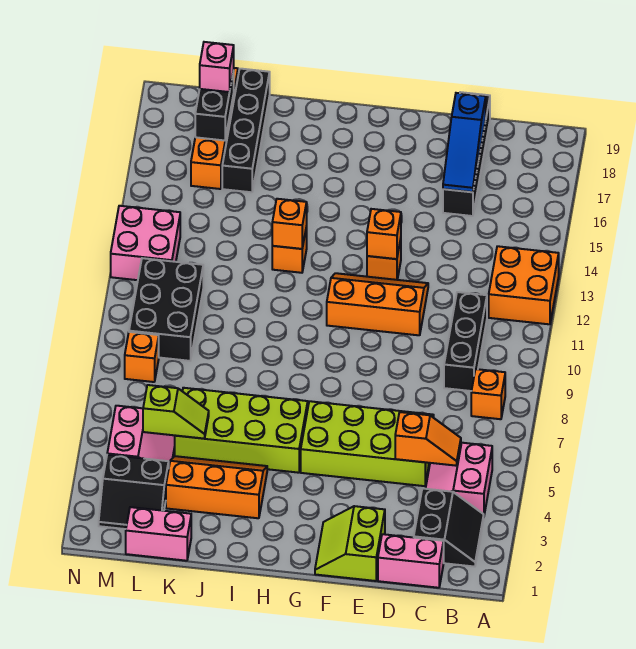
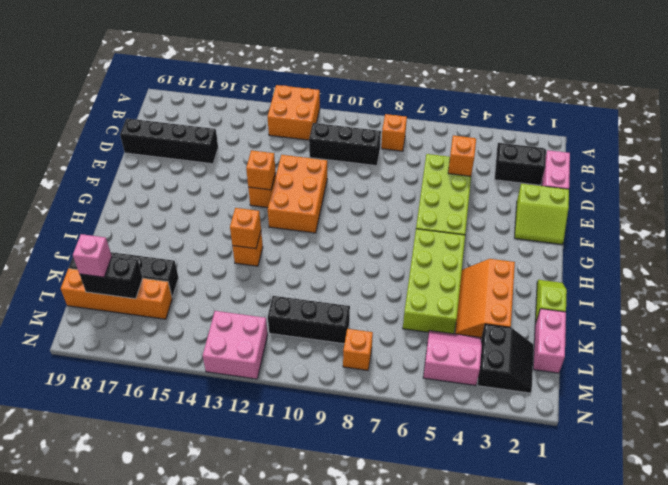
pink slope B4:C5 level 1 top B -> none
blue slope D16:D18 level 2 top 18 -> none
orange slope E11:G12 level 1 top 11 -> orange brick E11:G12 level 1
lime slope K5:L5 level 2 top L -> lime slope I1:J1 level 1 top J
black brick L9:M11 level 1 -> black brick L9:L11 level 1

